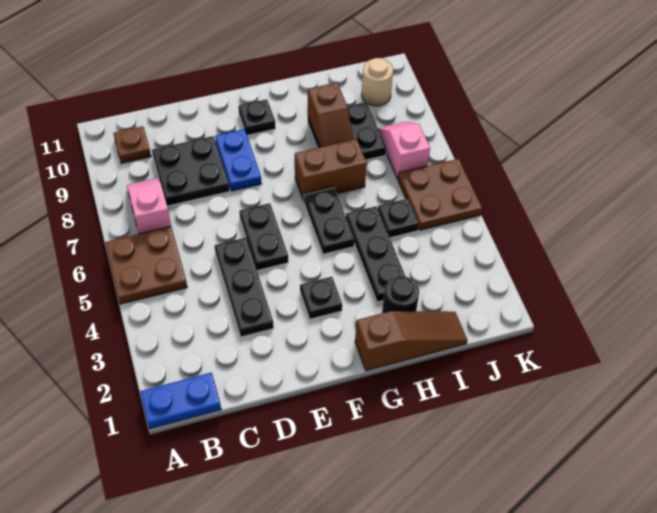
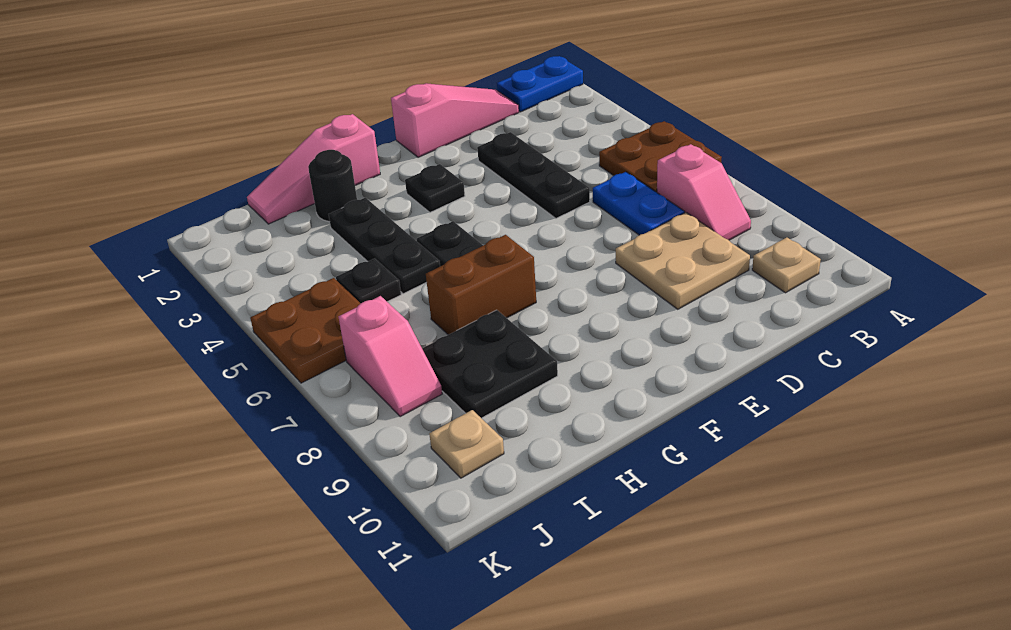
brown plate B10 level 1 -> tan plate B10 level 1
none -> pink slope C1:E1 level 1 top E
black plate C8:D9 level 1 -> tan plate C8:D9 level 1
black plate E5:E6 level 1 -> none
blue plate E8:E9 level 1 -> blue plate C6:C7 level 1
black plate F10 level 1 -> none
brown slope G1:I1 level 1 top G -> pink slope G1:I1 level 1 top G
brown slope H8:H9 level 2 top 9 -> none
tan round brick J10 level 1 -> tan plate J10 level 1

